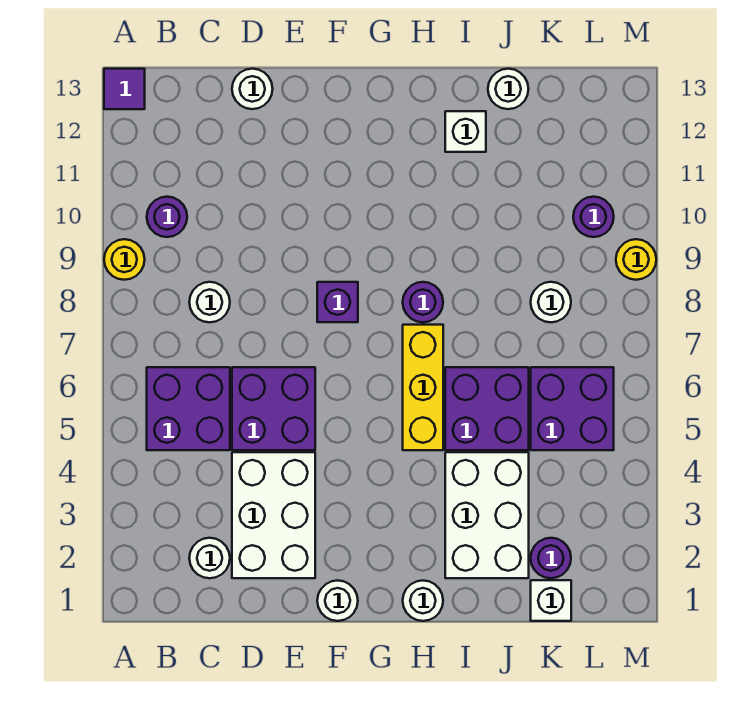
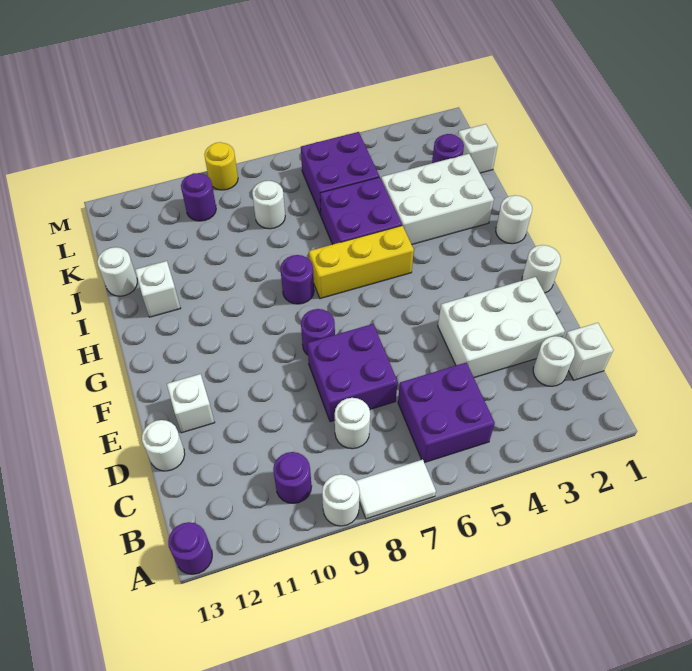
none -> white tile A7:A8 level 1
yellow round brick A9 level 1 -> white round brick A9 level 1
purple tile A13 level 1 -> purple round brick A13 level 1
none -> white brick C1 level 1
purple brick D5:E6 level 1 -> purple brick D7:E8 level 1
none -> white brick E12 level 1
purple brick F8 level 1 -> purple round brick F8 level 1

